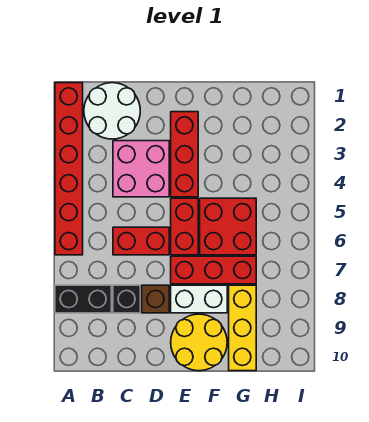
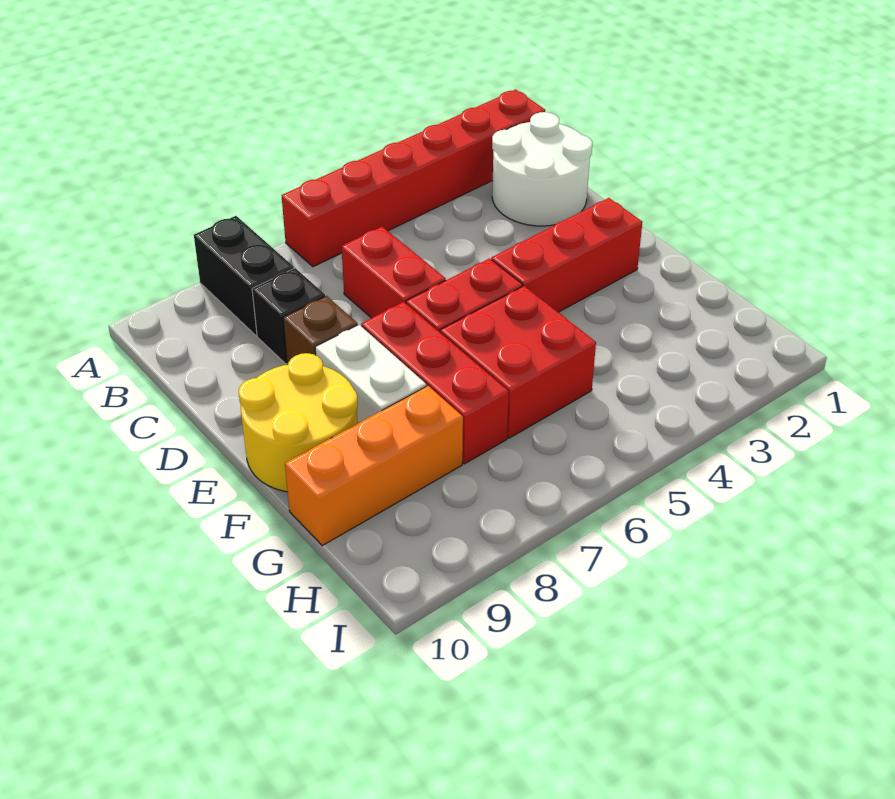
pink brick C3:D4 level 1 -> none
yellow brick G8:G10 level 1 -> orange brick G8:G10 level 1

